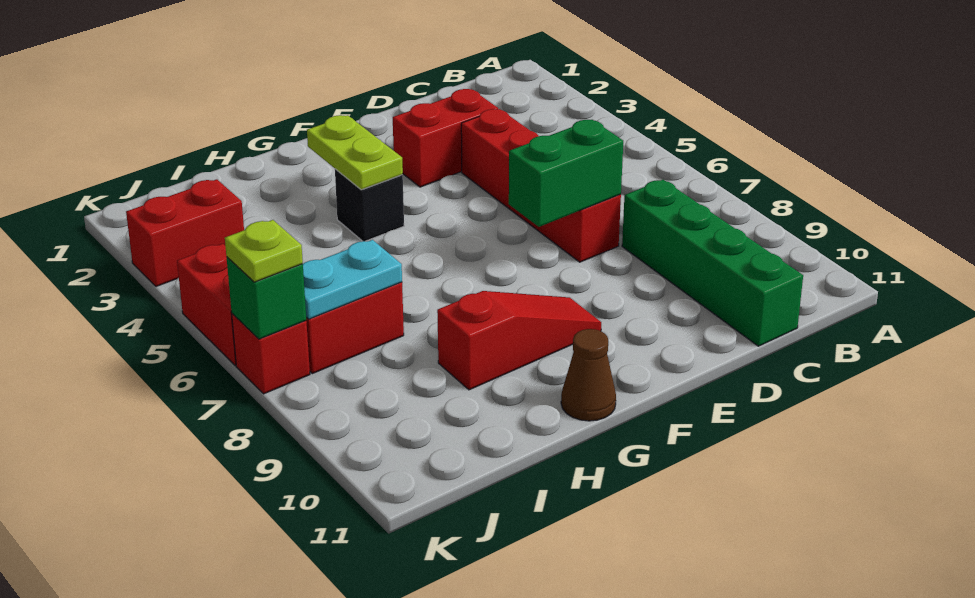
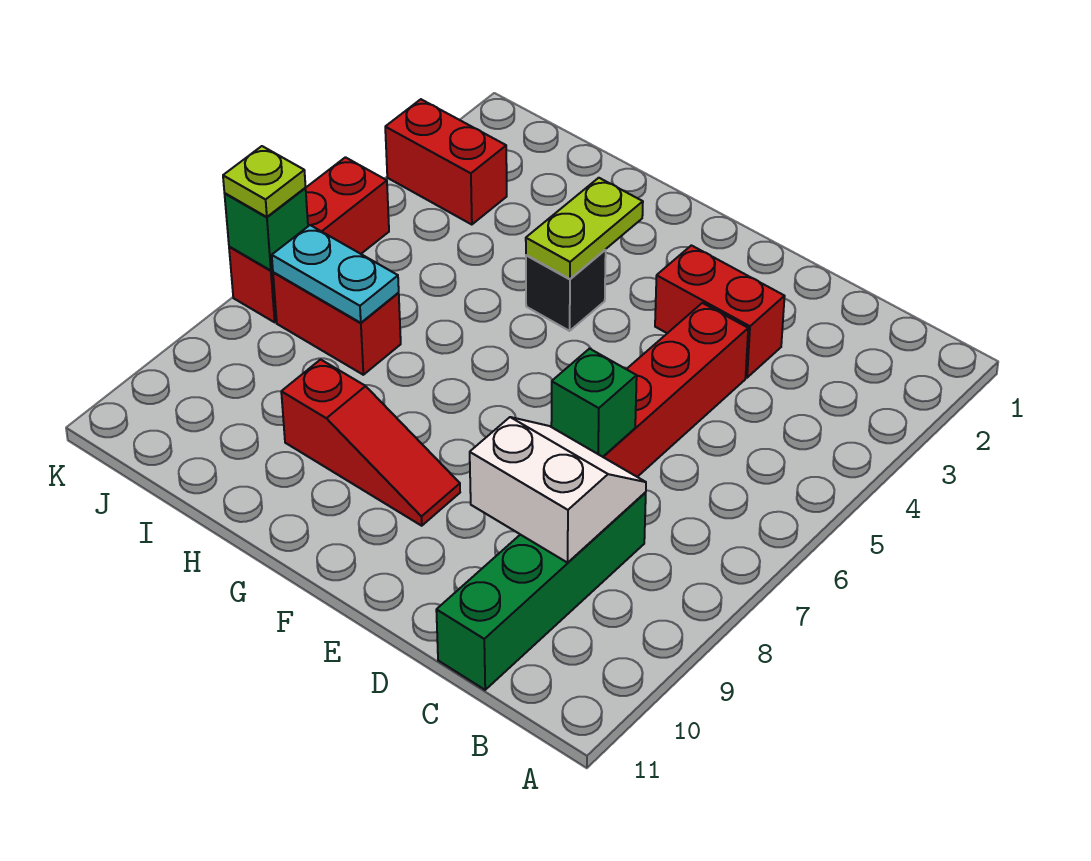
none -> white slope C8:D9 level 2 top 9
green brick D7:E7 level 2 -> green brick D7 level 2
brown cone G11 level 1 -> none

